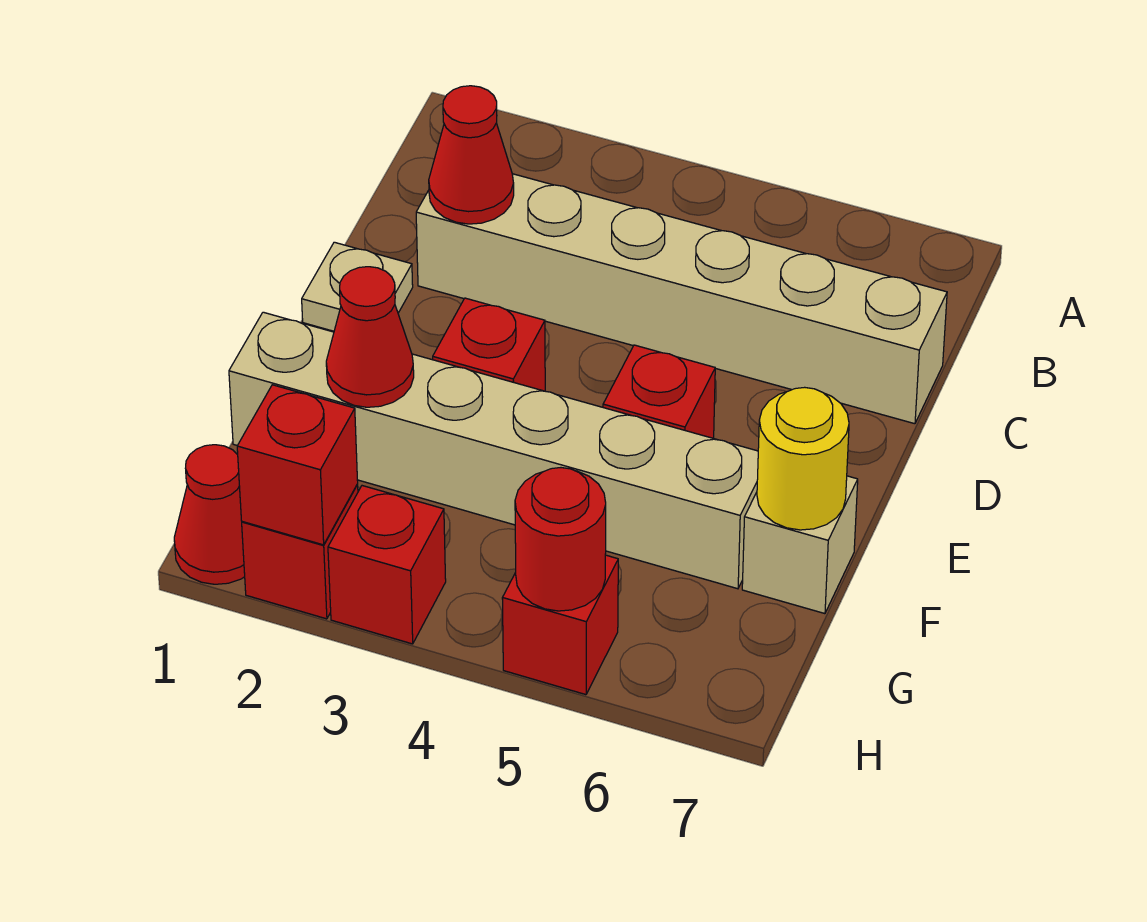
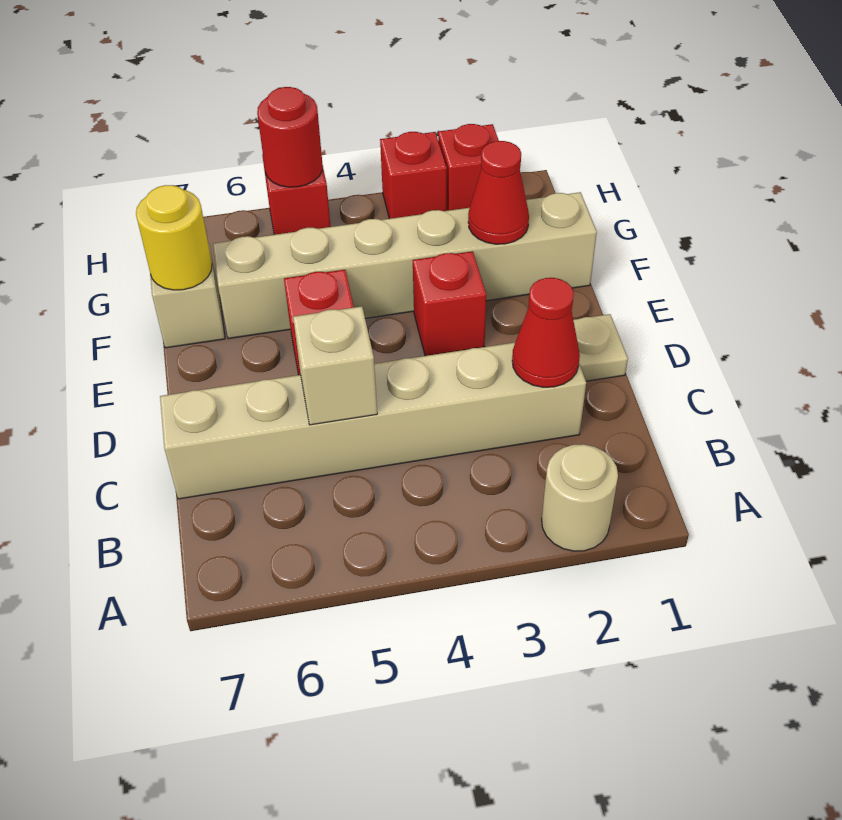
none -> tan round brick A2 level 1
none -> tan brick C5 level 2
red cone H1 level 1 -> none
red brick H2 level 2 -> none

